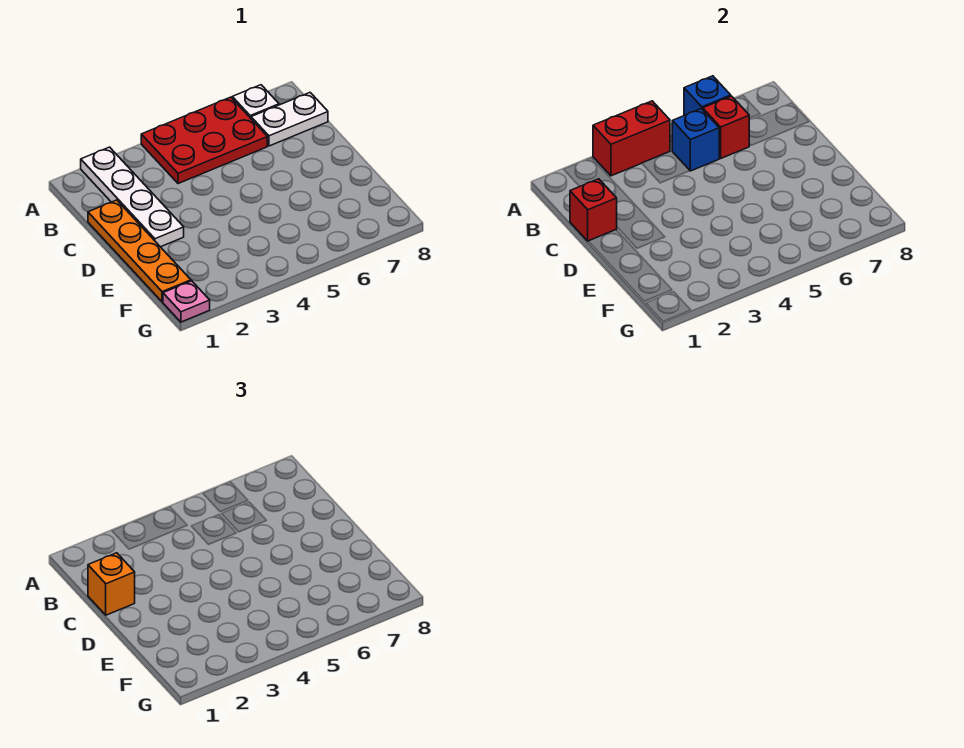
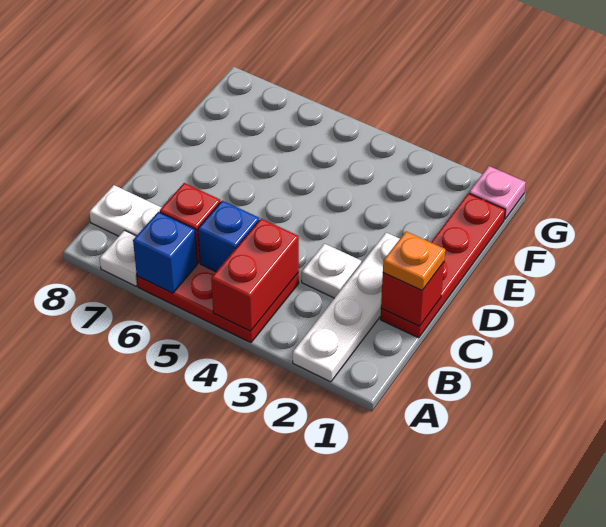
red brick A3:A4 level 2 -> red brick A4:B4 level 2
orange plate C1:F1 level 1 -> red plate C1:F1 level 1
orange brick C1 level 3 -> orange plate C1 level 3
none -> white plate C3 level 1

